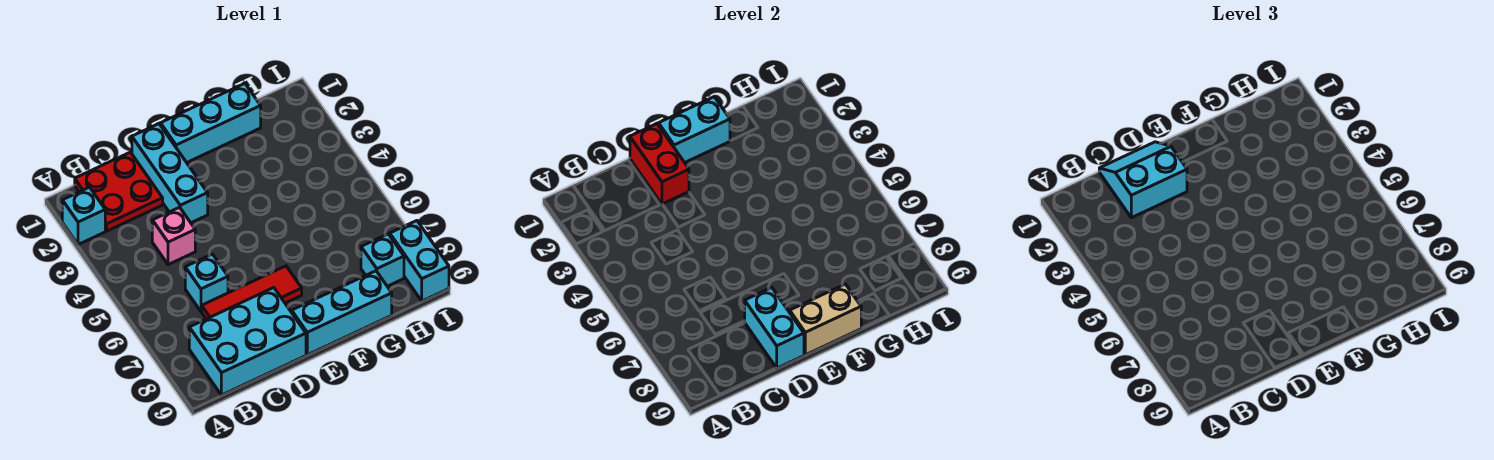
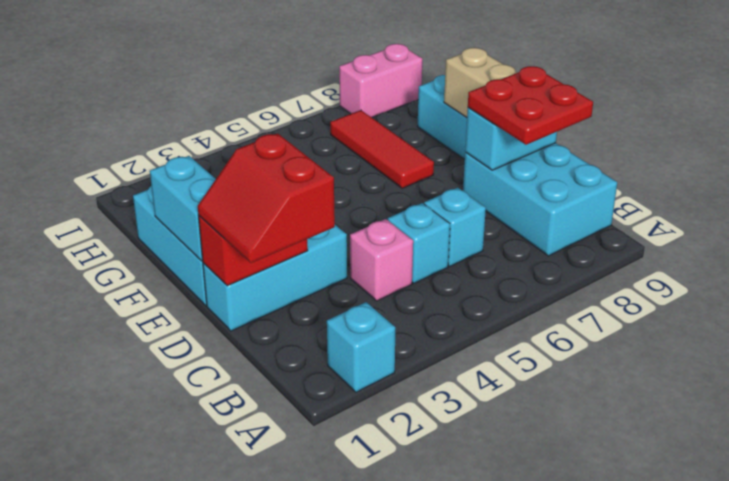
red plate B1:C2 level 1 -> red plate C8:D9 level 3
cyan slope C1:D2 level 3 top 2 -> red slope C1:D2 level 3 top 2
red tile C7:E7 level 1 -> red tile F7:H7 level 1
cyan brick H8 level 1 -> cyan brick C5 level 1
cyan brick I8:I9 level 1 -> pink brick I8:I9 level 1

